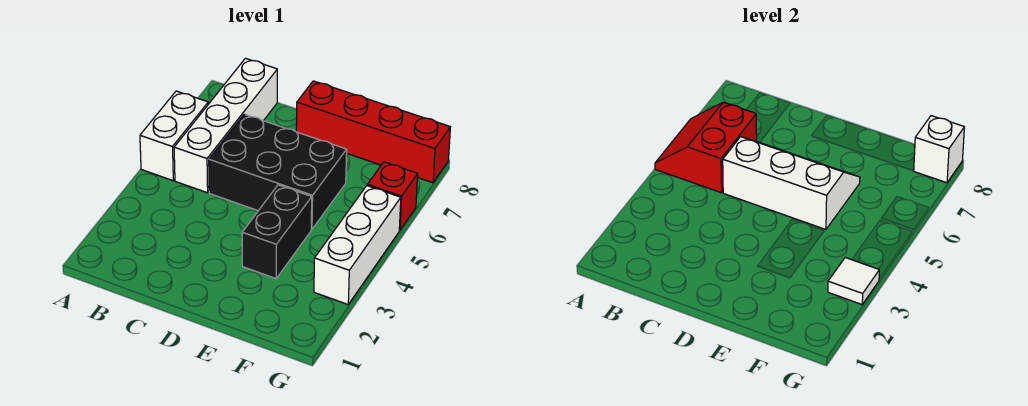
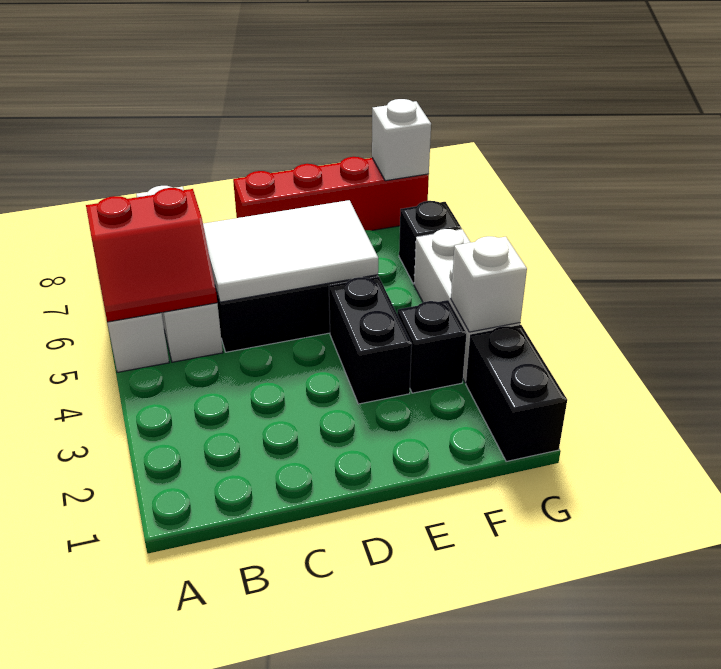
red slope A5:B6 level 2 top B -> red slope A5:B6 level 2 top 6
white slope C5:E6 level 2 top 5 -> white tile C5:E6 level 2
none -> black brick F3 level 1
none -> black brick G1:G2 level 1
white tile G3 level 2 -> white brick G3 level 2
red brick G6 level 1 -> black brick G6 level 1

